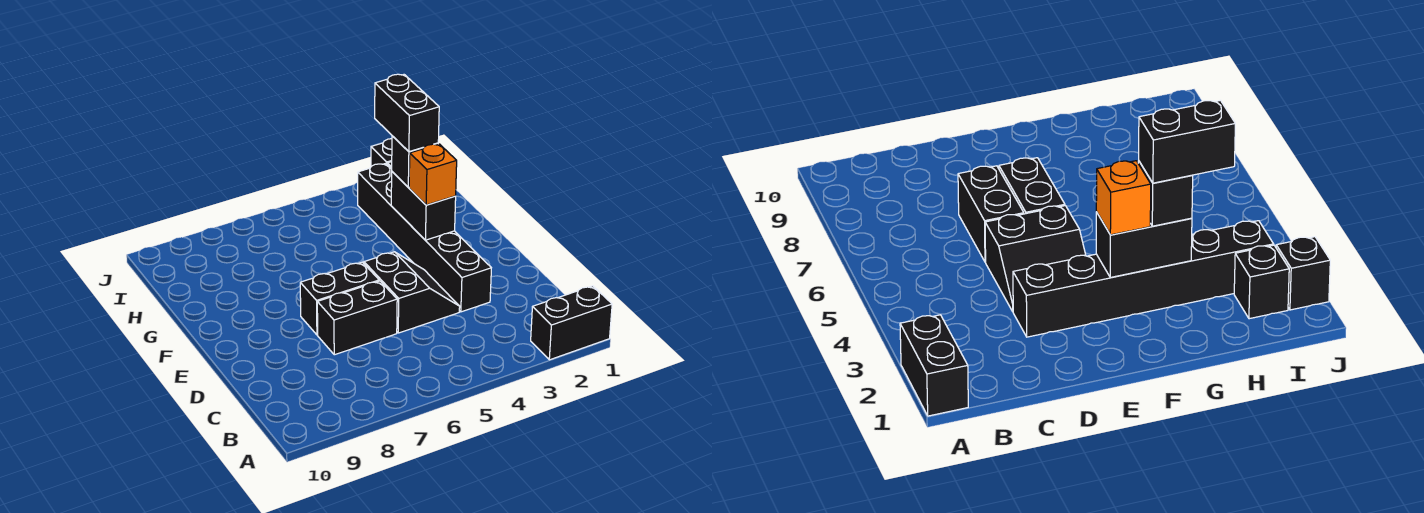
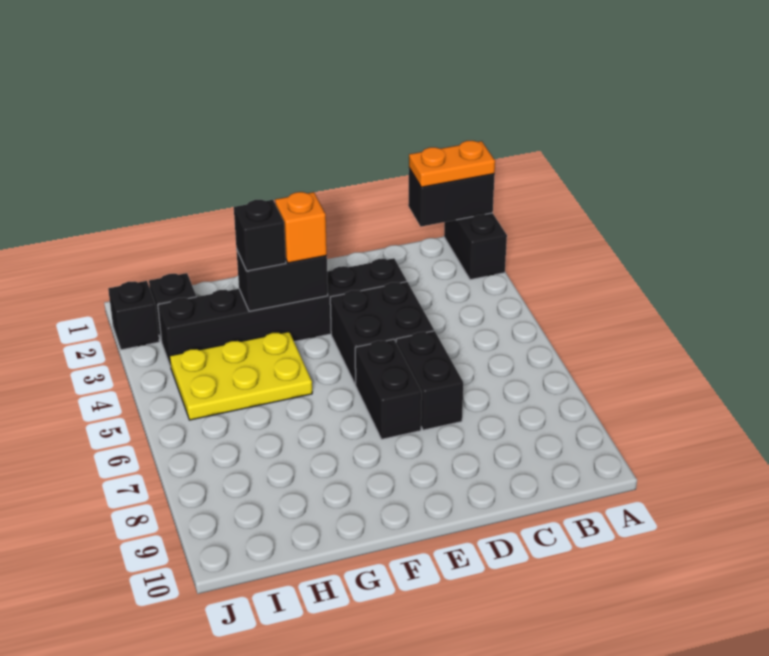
none -> orange plate A1:B1 level 3
black slope D4:E5 level 1 top 5 -> black brick D4:E5 level 1
black brick G3:H3 level 4 -> black brick A1:B1 level 2
none -> yellow plate G4:I5 level 1

